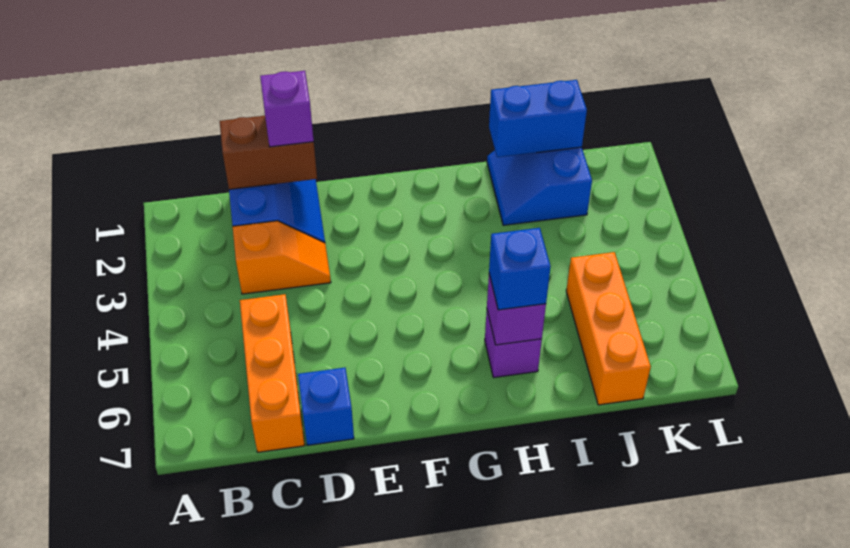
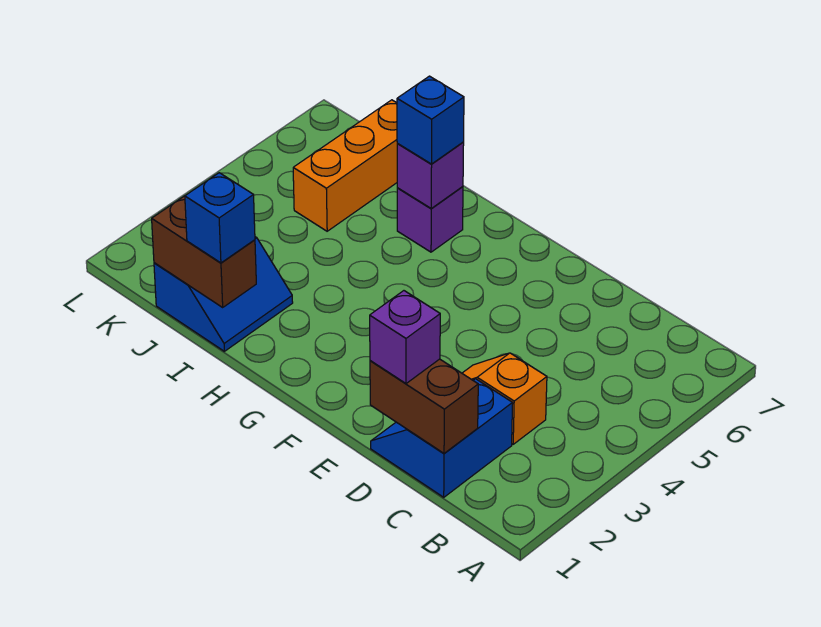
orange brick C5:C7 level 1 -> none
blue brick D7 level 1 -> blue brick I1 level 3
blue brick I1:J1 level 2 -> brown brick I1:J1 level 2

